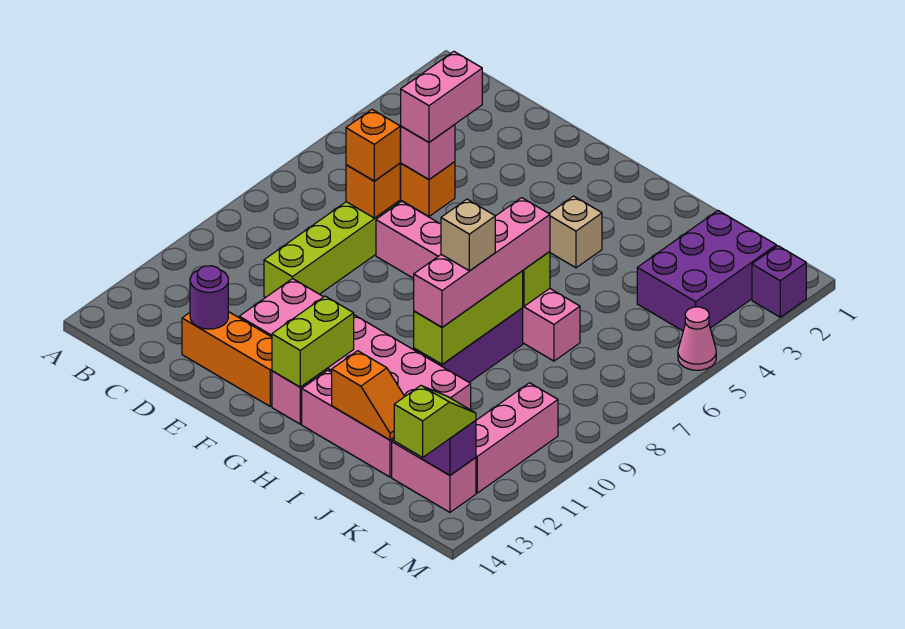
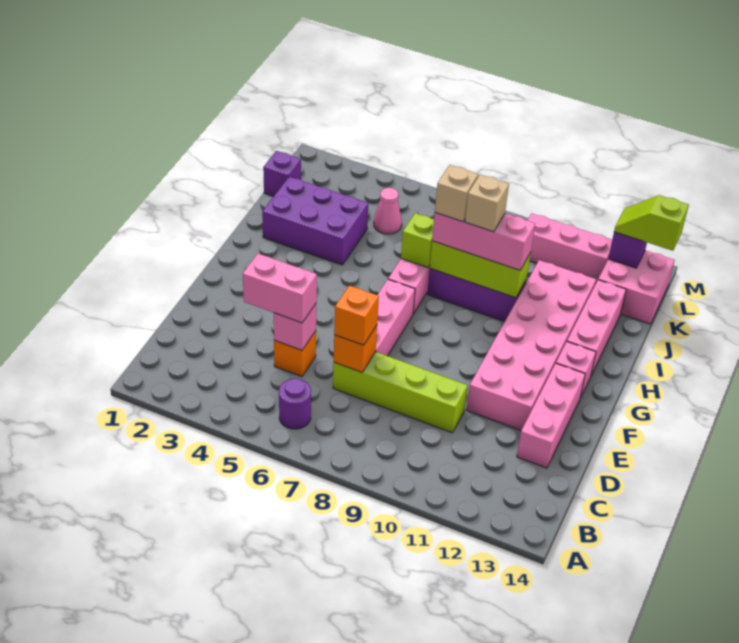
orange brick D13:F13 level 1 -> pink brick D13:F13 level 1
purple round brick D13 level 2 -> purple round brick B6 level 1
lime brick G12:G13 level 2 -> none
tan brick H4 level 1 -> tan brick I8 level 4
pink brick I7:I10 level 3 -> pink brick I8:I10 level 3
orange slope I13:J13 level 2 top I -> none
purple brick K2:L4 level 1 -> purple brick I2:J4 level 1
pink brick K13:L13 level 1 -> pink brick K13:L14 level 1
purple brick M2 level 1 -> purple brick K1 level 1
pink cone M5 level 1 -> pink cone K5 level 1

